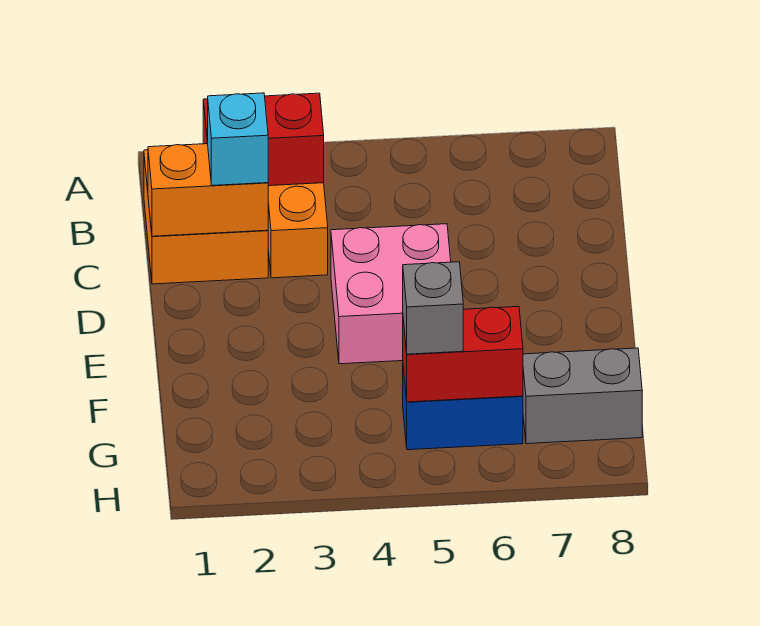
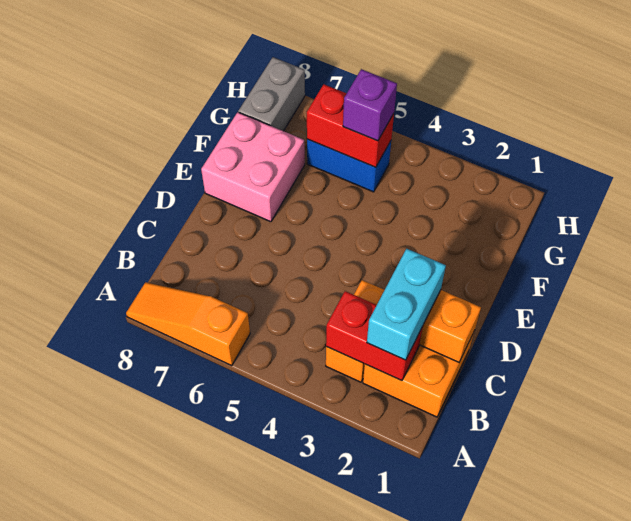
none -> orange slope A6:A8 level 1 top 6
cyan brick C2 level 3 -> cyan brick B2:C2 level 3
pink brick D4:E5 level 1 -> pink brick E7:F8 level 1
grey brick G5 level 3 -> purple brick G5 level 3
grey brick G7:G8 level 1 -> grey brick G8:H8 level 1

